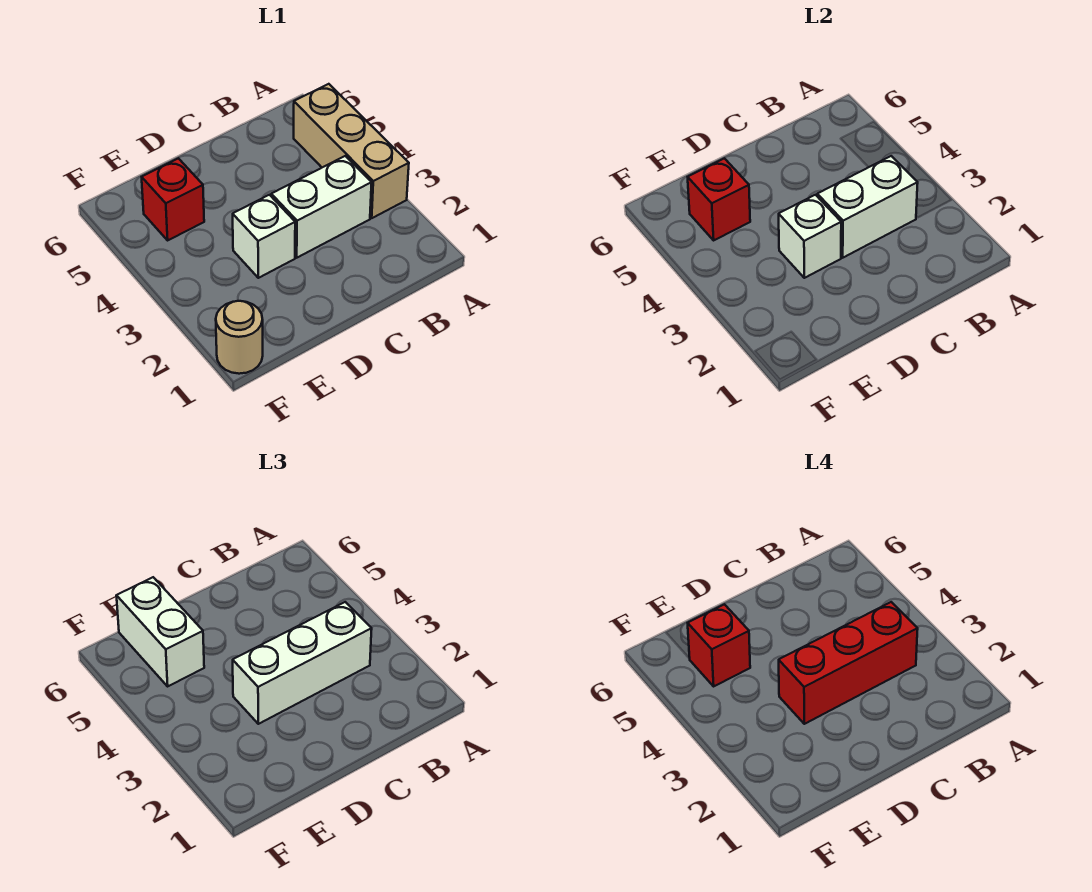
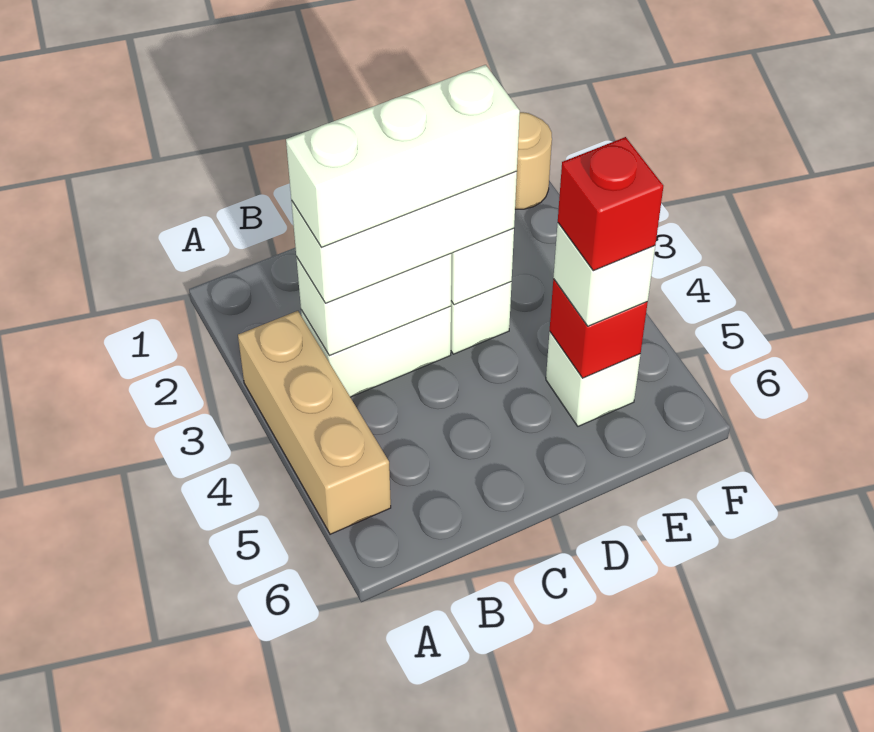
red brick B3:D3 level 4 -> white brick B3:D3 level 4
red brick E5 level 1 -> white brick E5 level 1
white brick E5:E6 level 3 -> white brick E5 level 3

